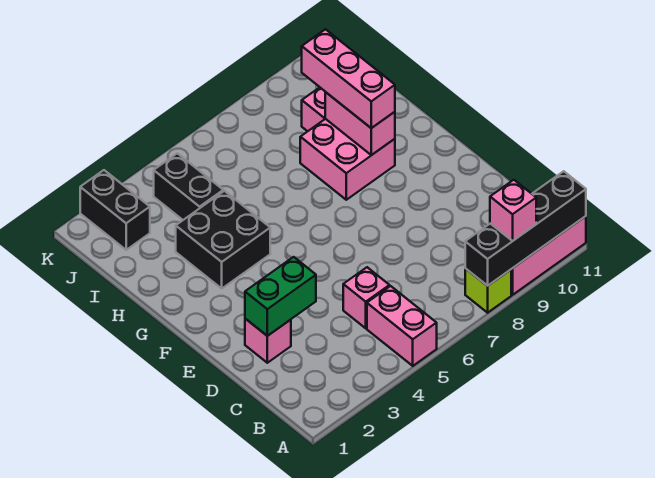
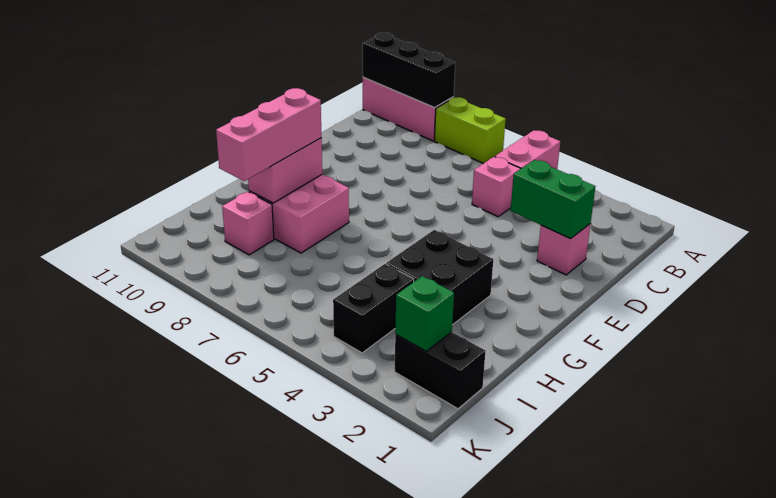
lime brick A8 level 1 -> lime brick A7:A8 level 1
black brick A8:A11 level 2 -> black brick A9:A11 level 2
pink brick A9 level 3 -> none
black brick J2:K2 level 1 -> black brick J1:J2 level 1
none -> green brick J2 level 2

